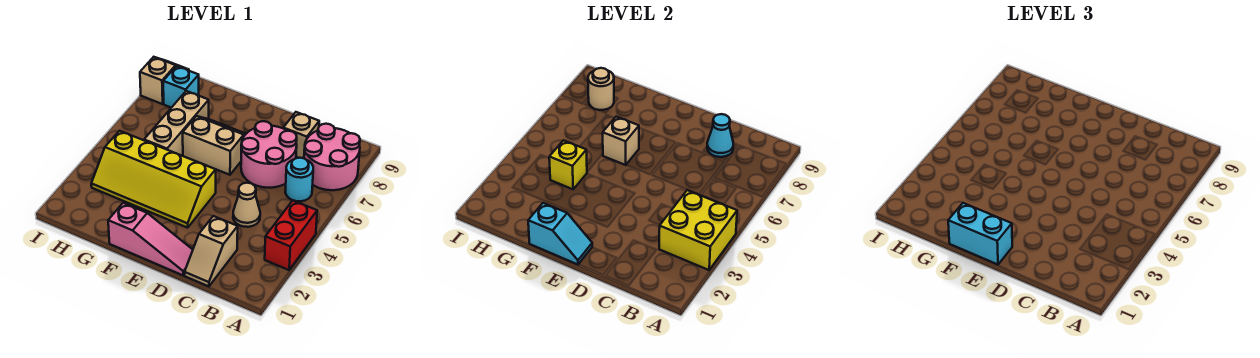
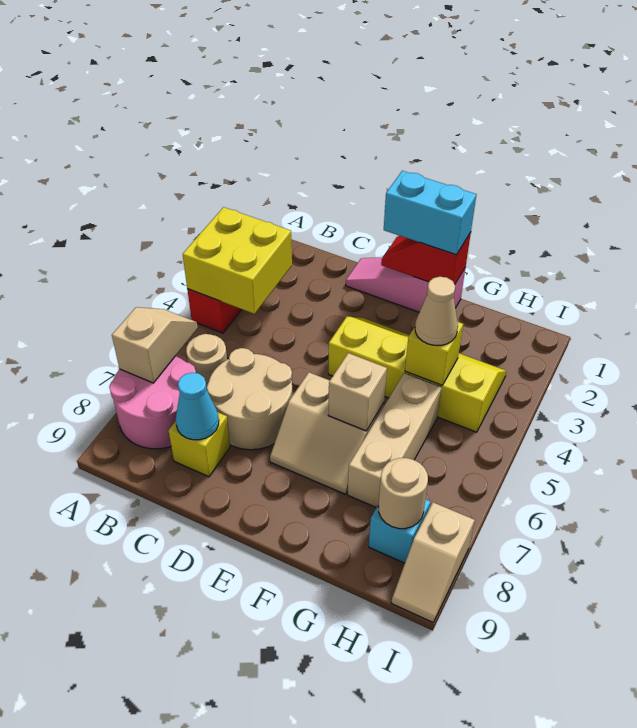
cyan round brick B6 level 1 -> tan round brick B6 level 1
tan slope C1:C2 level 1 top 2 -> tan slope A6:A7 level 2 top 7
tan cone C4 level 1 -> tan cone G4 level 3
pink round brick C6:D7 level 1 -> tan round brick C6:D7 level 1
tan brick C8 level 1 -> yellow brick C8 level 1
cyan slope E1:F1 level 2 top F -> red slope E1:F1 level 2 top F

